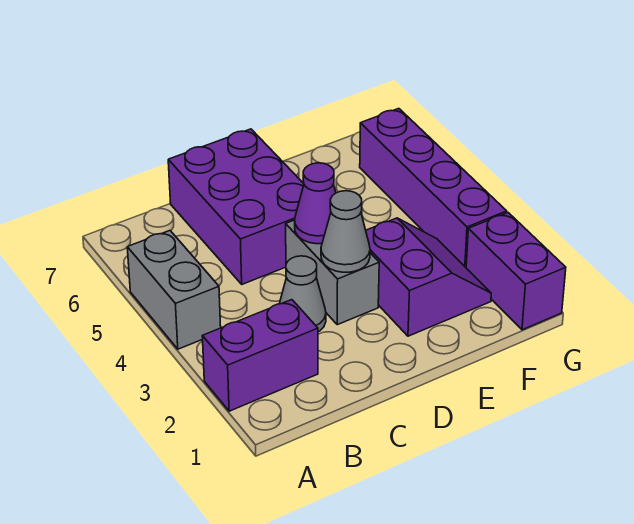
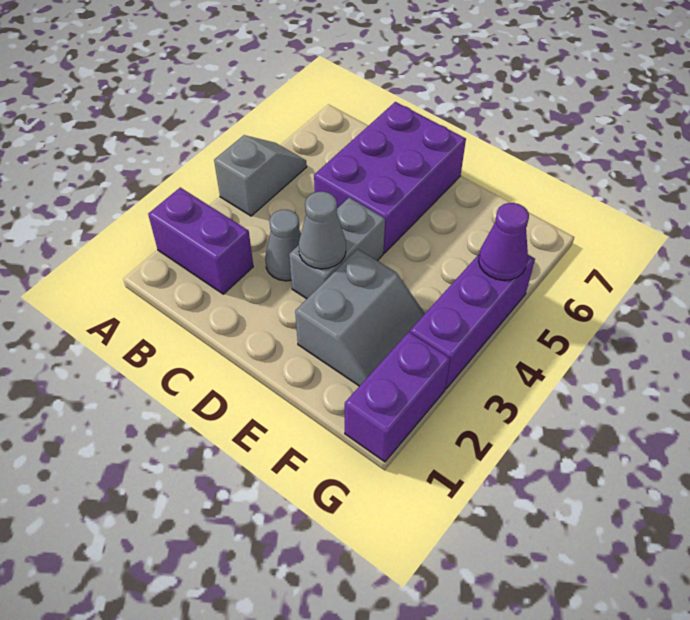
grey brick A4:A5 level 1 -> grey slope A4:A5 level 1 top 4
purple cone D4 level 2 -> purple cone G5 level 2
purple slope E2:F3 level 1 top E -> grey slope E2:F3 level 1 top E
purple brick G3:G6 level 1 -> purple brick G3:G5 level 1

